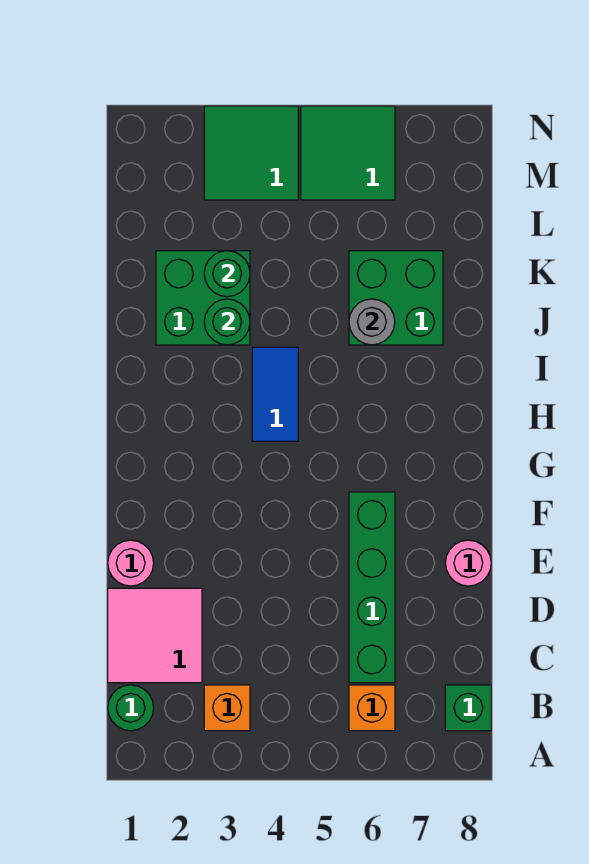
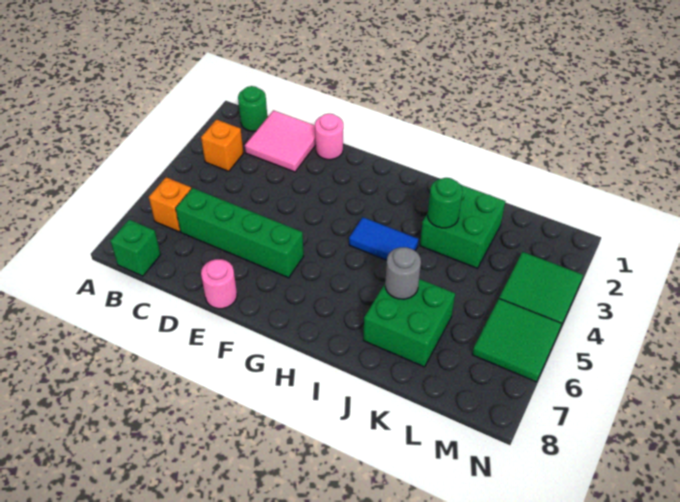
green round brick K3 level 2 -> none

